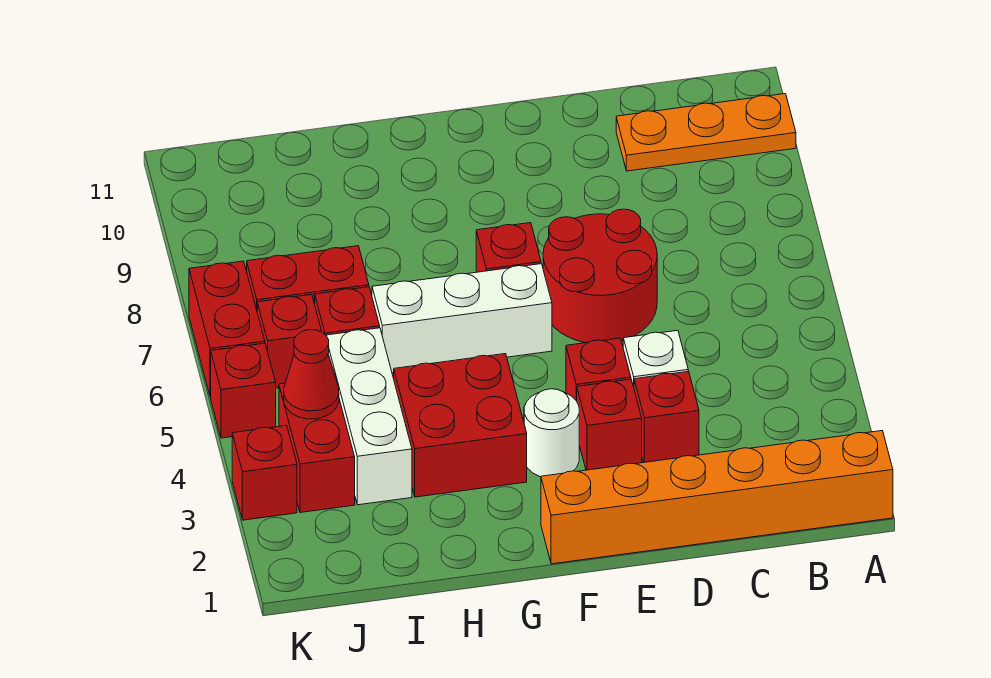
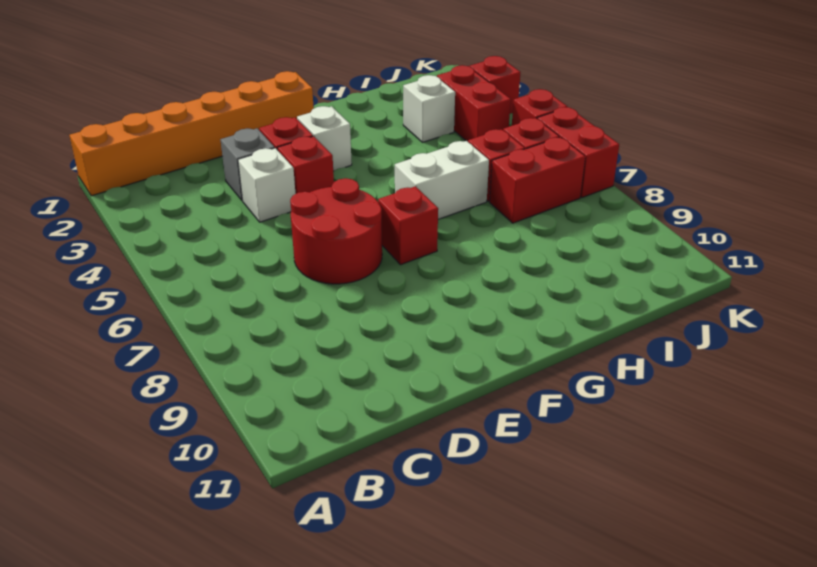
orange plate A10:C10 level 1 -> none
red brick D3 level 1 -> grey brick D3 level 1
white round brick F3 level 1 -> white brick F3 level 1
white brick F6:H6 level 1 -> white brick G6:H6 level 1
red brick G3:H4 level 1 -> none
white brick I3:I5 level 1 -> white brick I3 level 1
red cone J4 level 2 -> none

